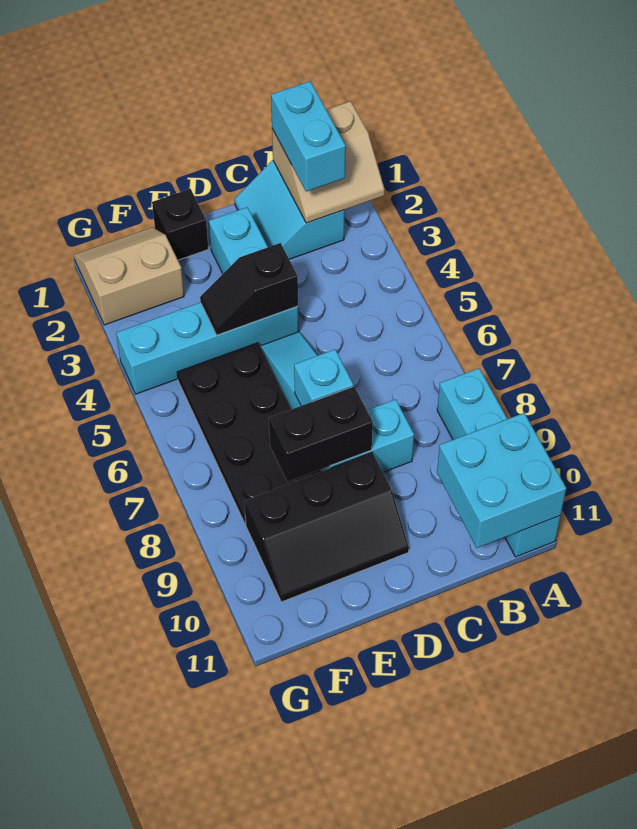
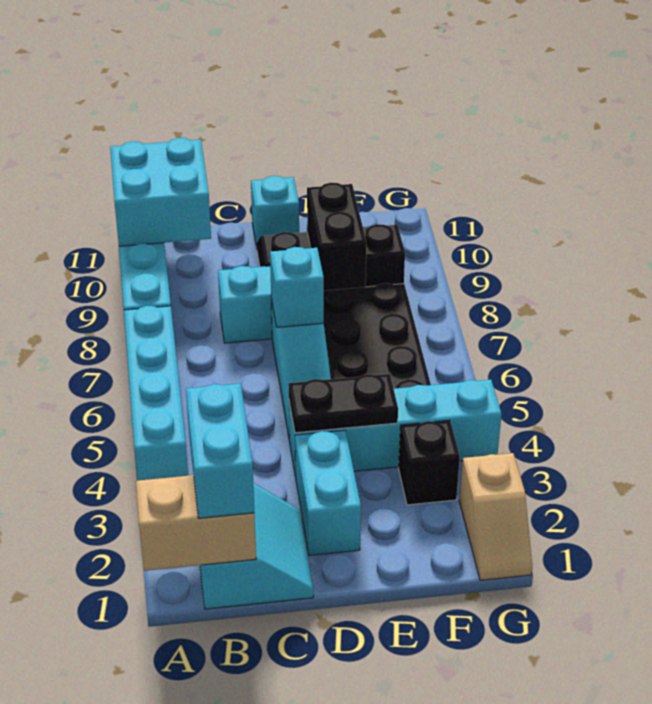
none -> cyan brick A4:A7 level 1
black slope D4:E4 level 2 top D -> black plate D4:E4 level 2
black brick D8:E8 level 2 -> black brick E8:E9 level 2
none -> cyan brick D11 level 1
black brick E1 level 1 -> black brick F3 level 1
tan slope F1:G2 level 1 top 2 -> tan slope G1:G2 level 1 top 2

